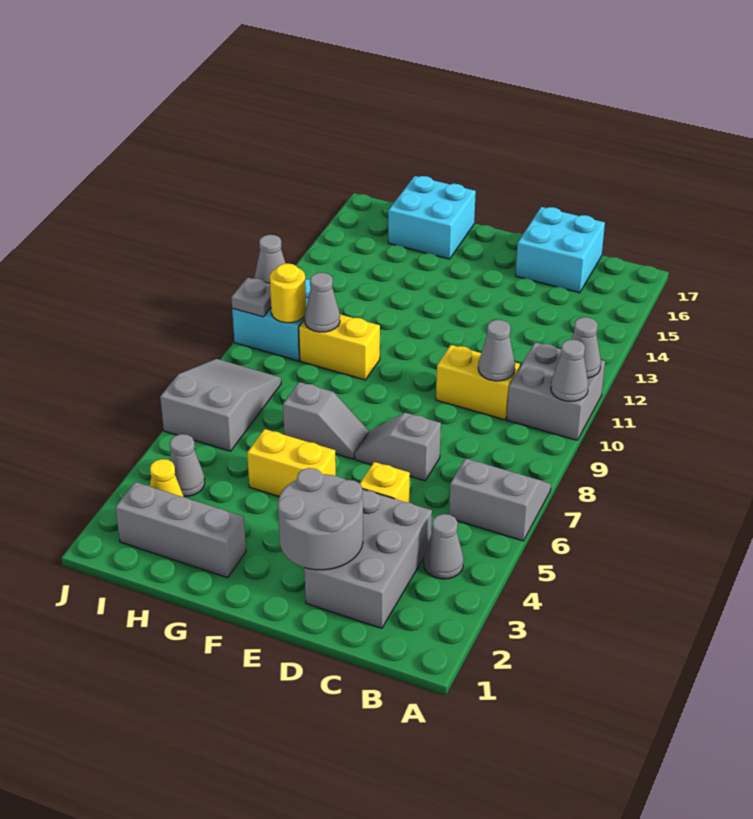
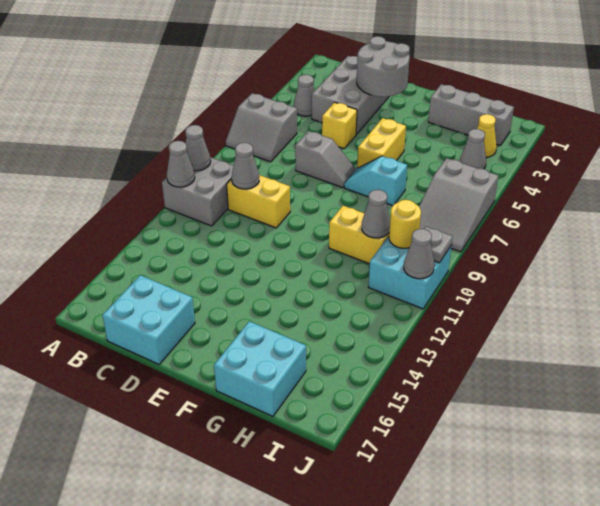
yellow brick F5:G5 level 1 -> yellow brick F5:F6 level 1
grey slope F7:G7 level 1 top G -> cyan slope F7:G7 level 1 top G

